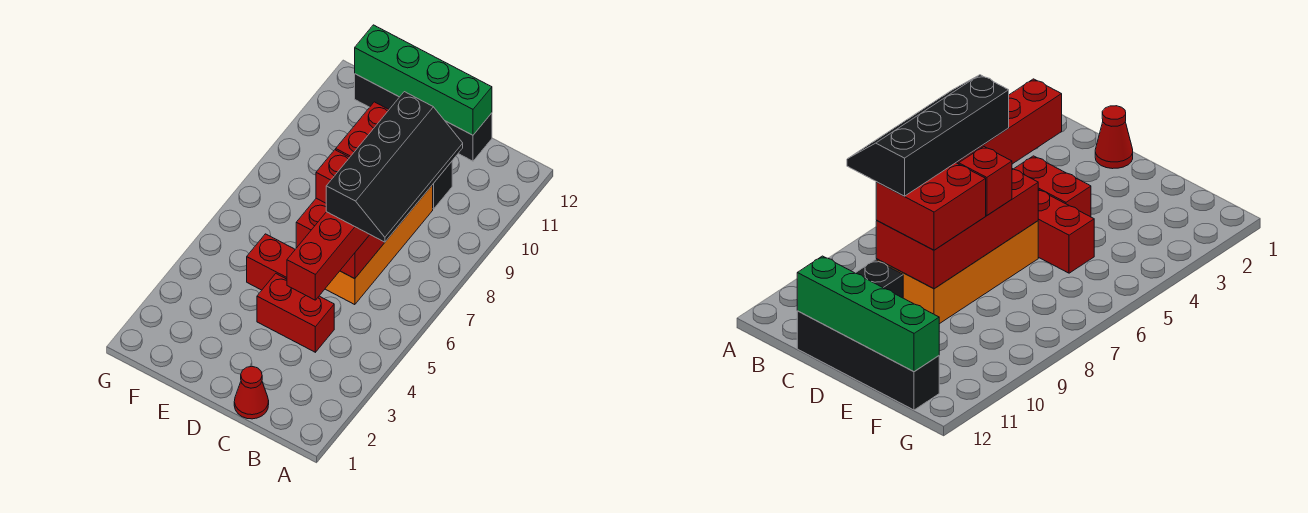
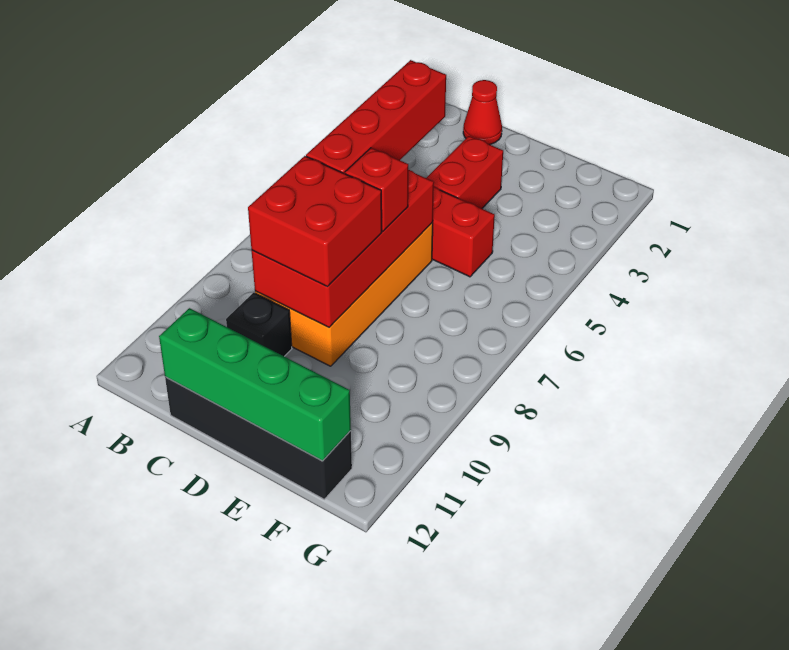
black slope B6:C9 level 4 top C -> none
red brick C4:D4 level 1 -> red brick D3:D4 level 1

